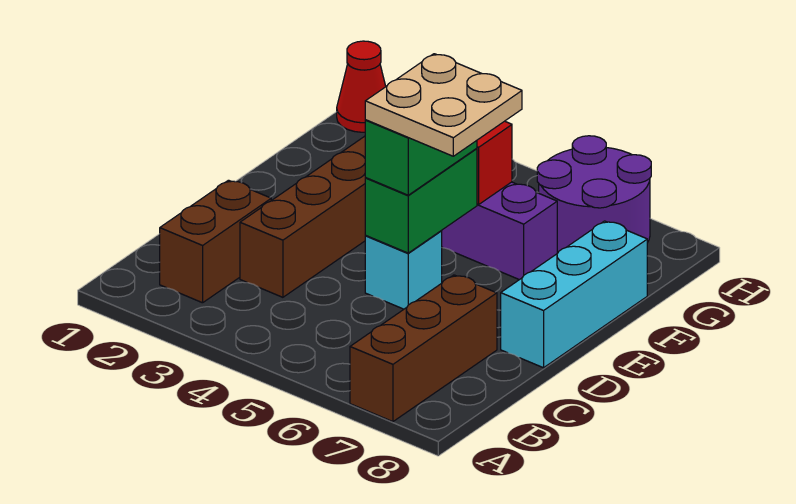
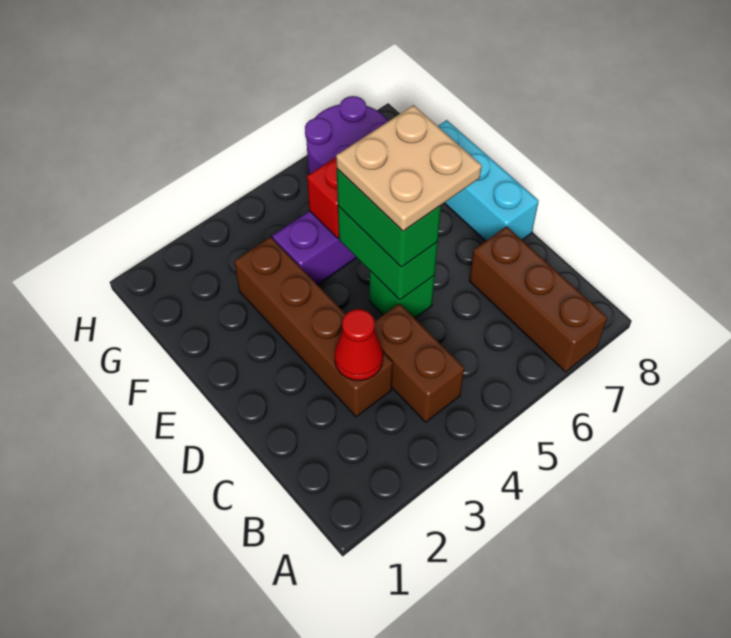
brown brick B2:C2 level 1 -> brown brick B4:C4 level 1
cyan brick D5 level 1 -> green brick D5 level 1
red cone H1 level 1 -> red cone C3 level 2

